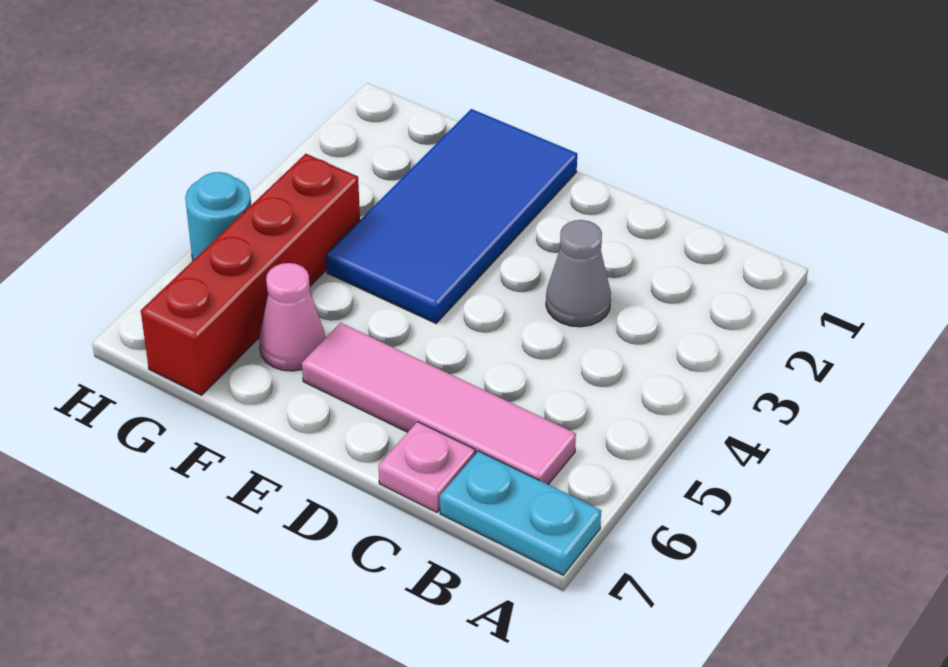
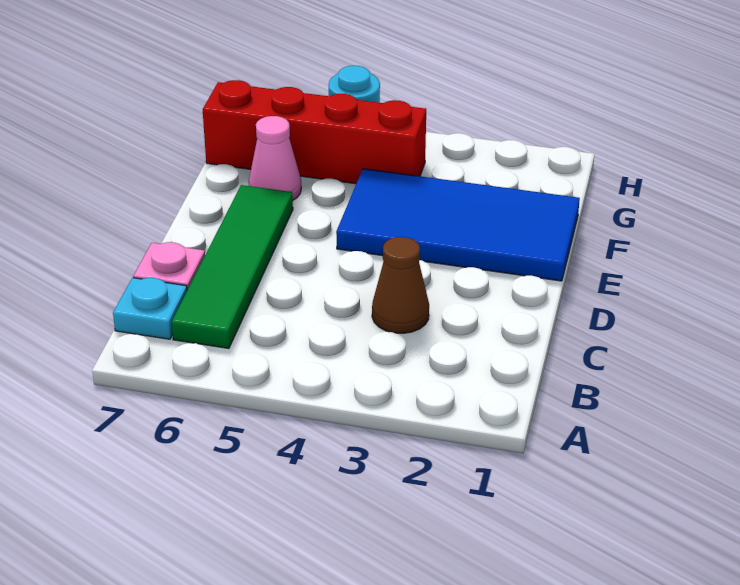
cyan plate A7:B7 level 1 -> cyan plate B7 level 1
pink tile B6:E6 level 1 -> green tile B6:E6 level 1
grey cone C3 level 1 -> brown cone C3 level 1

